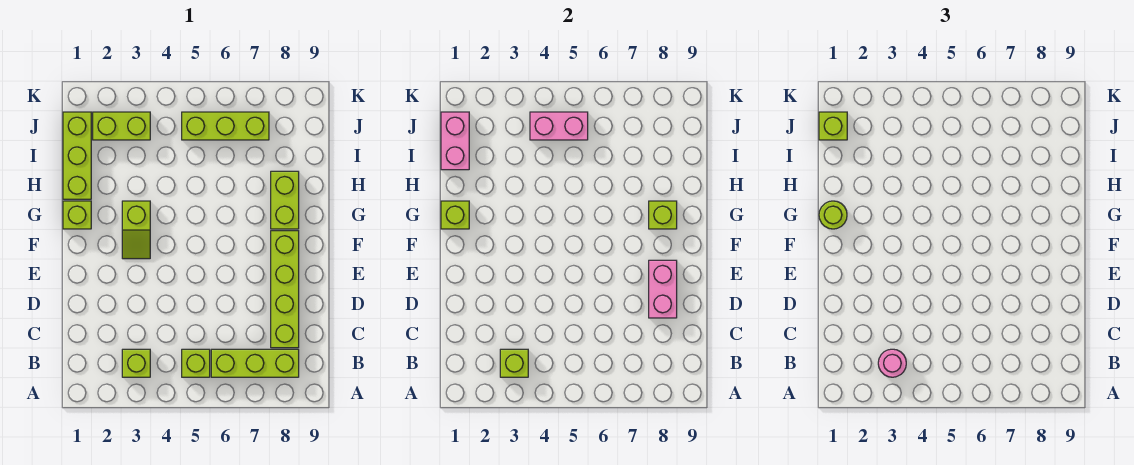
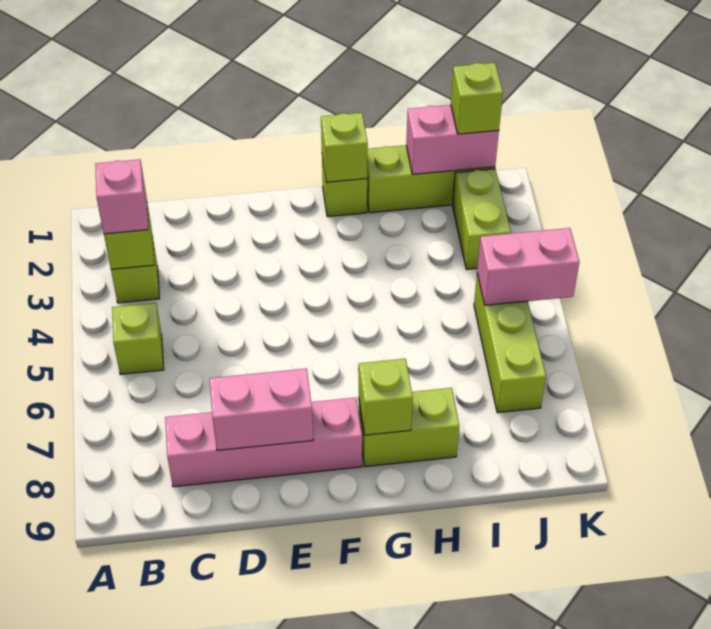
pink round brick B3 level 3 -> pink brick B3 level 3
lime brick B6:B8 level 1 -> none
lime brick C8:F8 level 1 -> pink brick C8:F8 level 1
lime slope F3:G3 level 1 top G -> none
lime round brick G1 level 3 -> none
pink brick J4:J5 level 2 -> pink brick J5:K5 level 2

